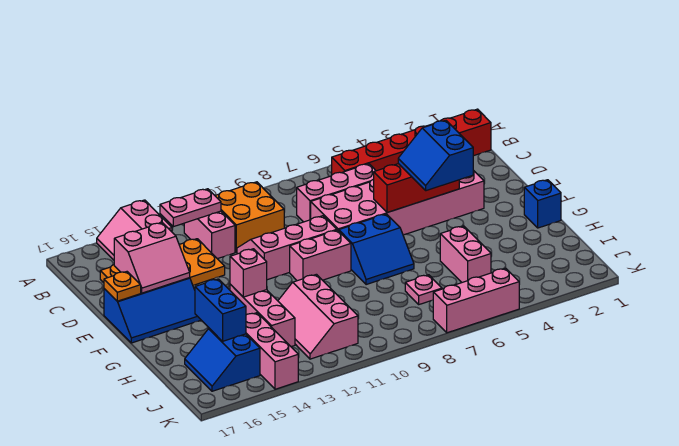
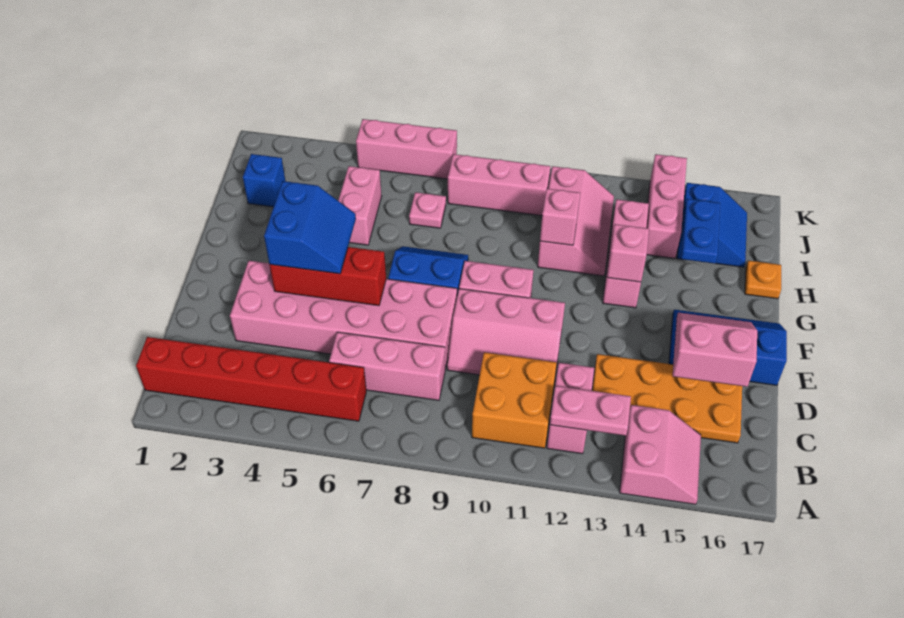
orange plate E17 level 2 -> orange plate H17 level 1
blue brick G1 level 1 -> blue brick I2 level 1
none -> pink brick H11 level 2
blue brick H15:I15 level 2 -> blue plate H15:I15 level 2
none -> pink brick J8:J10 level 1

